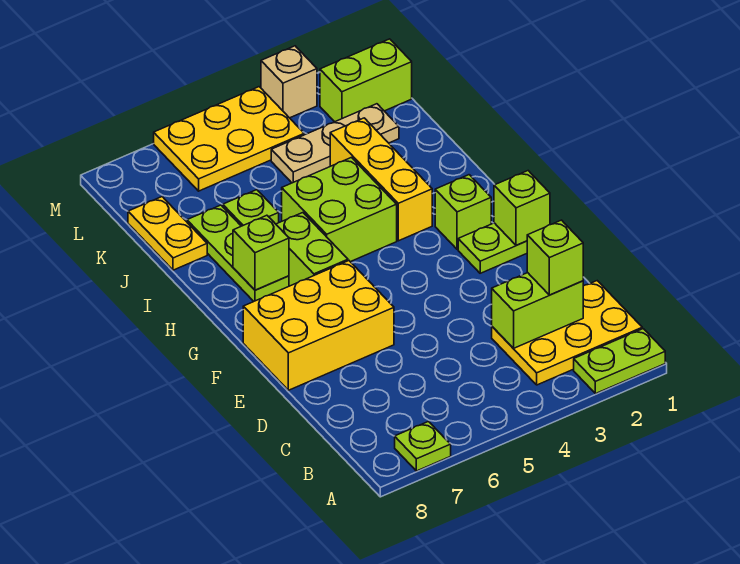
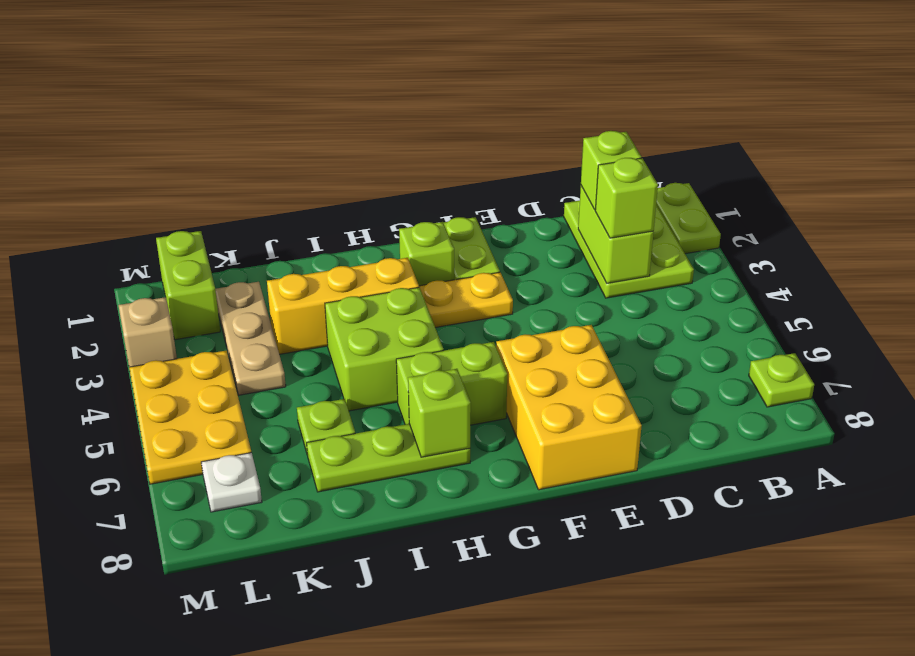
yellow plate B1:C3 level 1 -> lime plate B1:C3 level 1
lime brick F1 level 2 -> lime brick C3 level 3
yellow plate J8:K8 level 1 -> yellow plate F3:G3 level 1
none -> white plate L7 level 1

